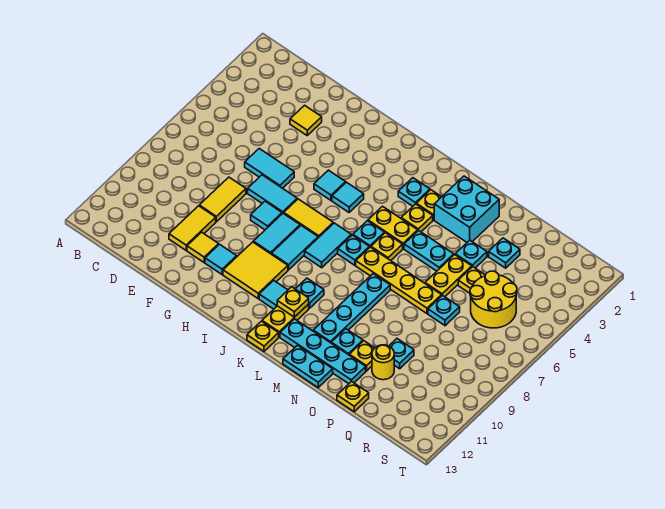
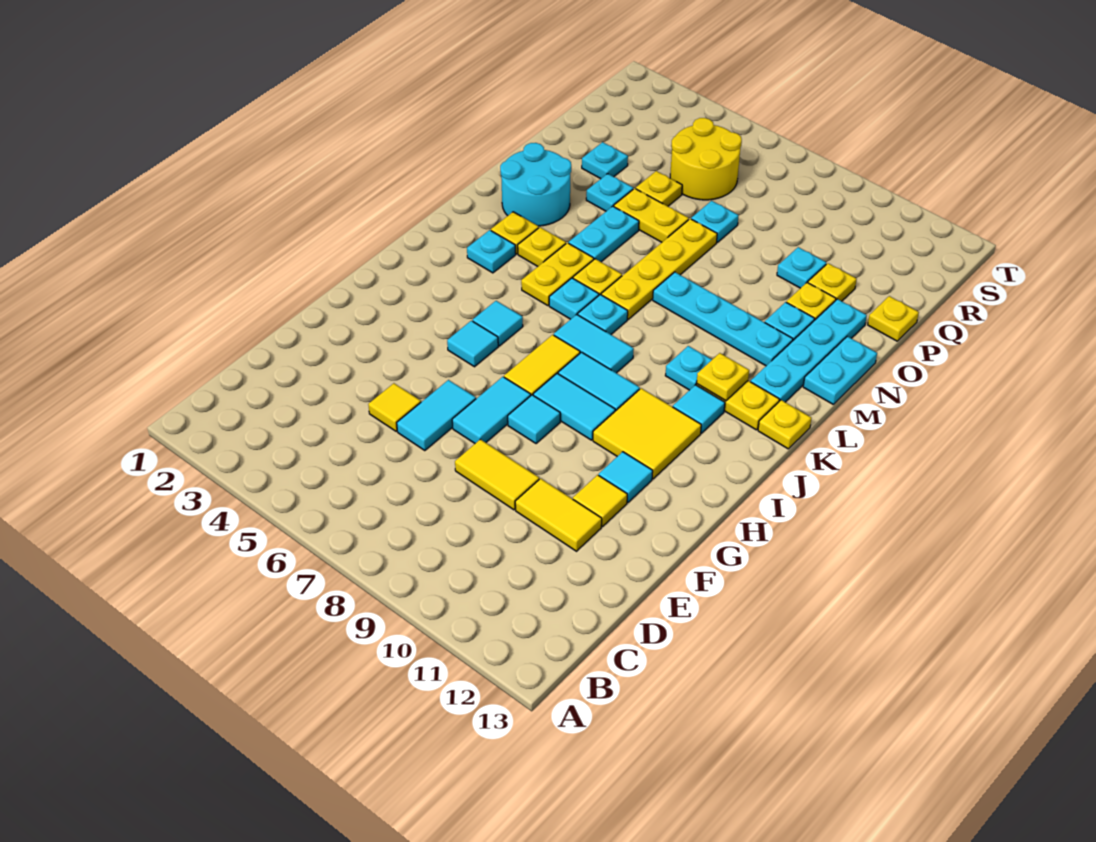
yellow tile E3 level 1 -> yellow tile E5 level 1
cyan brick M2:N3 level 1 -> cyan round brick M2:N3 level 1
yellow round brick P11 level 1 -> yellow plate P11 level 1

